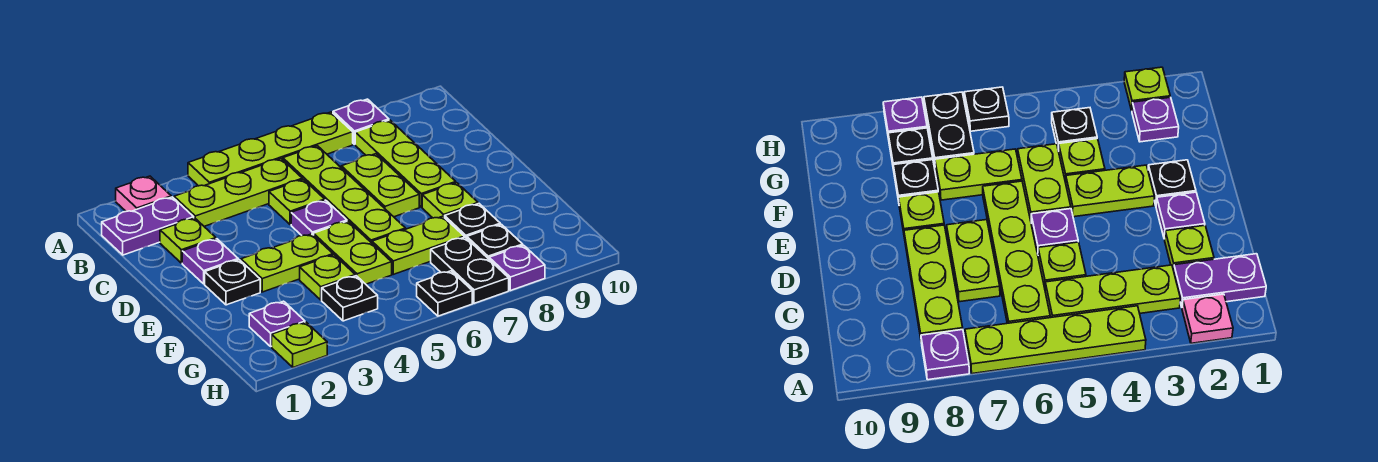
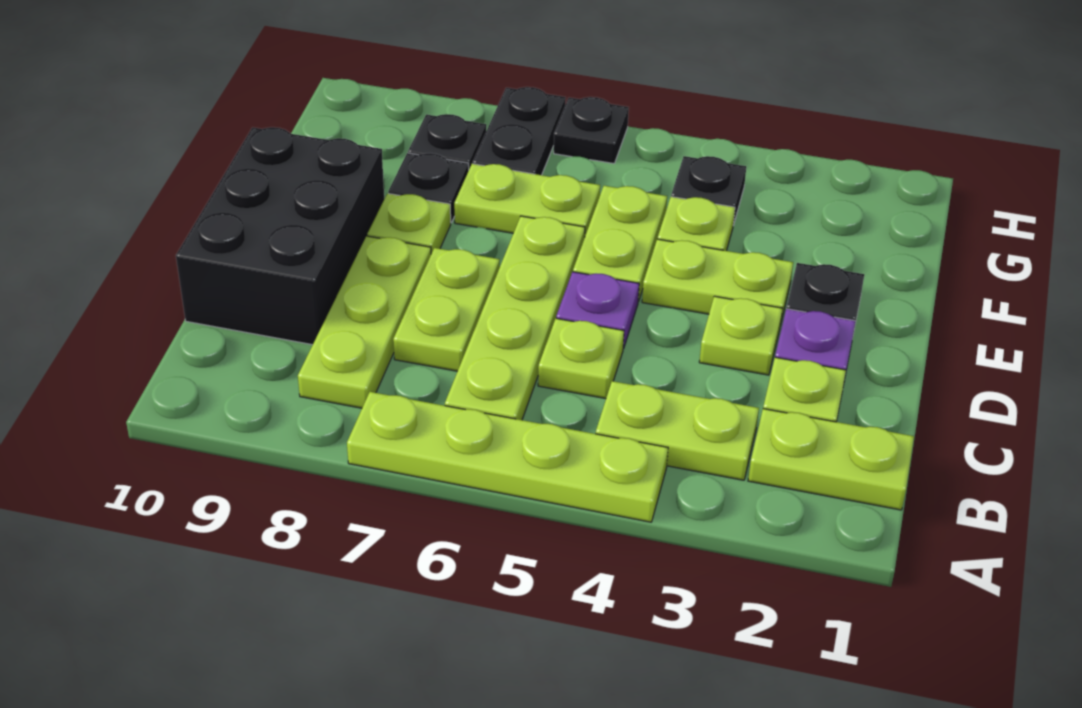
pink plate A2 level 1 -> none
purple plate A8 level 1 -> none
purple plate B1:B2 level 1 -> lime plate B1:B2 level 1
lime plate B3:B5 level 1 -> lime plate B3:B4 level 1
none -> black brick C9:E10 level 1
purple plate G2 level 1 -> none
lime plate H2 level 1 -> lime plate D3 level 1
purple plate H8 level 1 -> none

